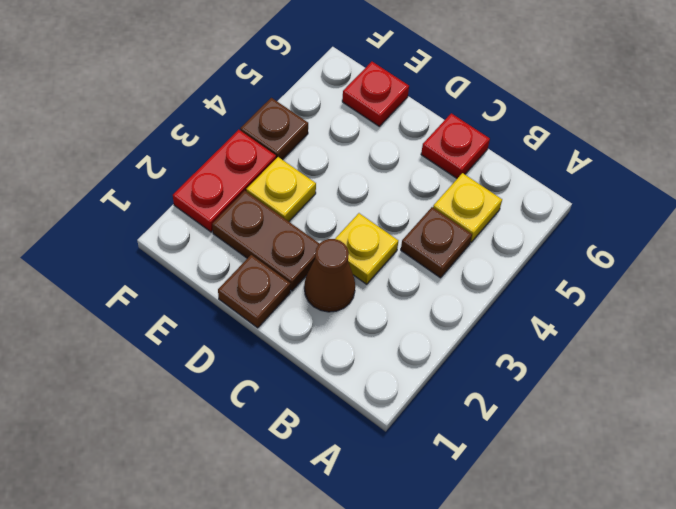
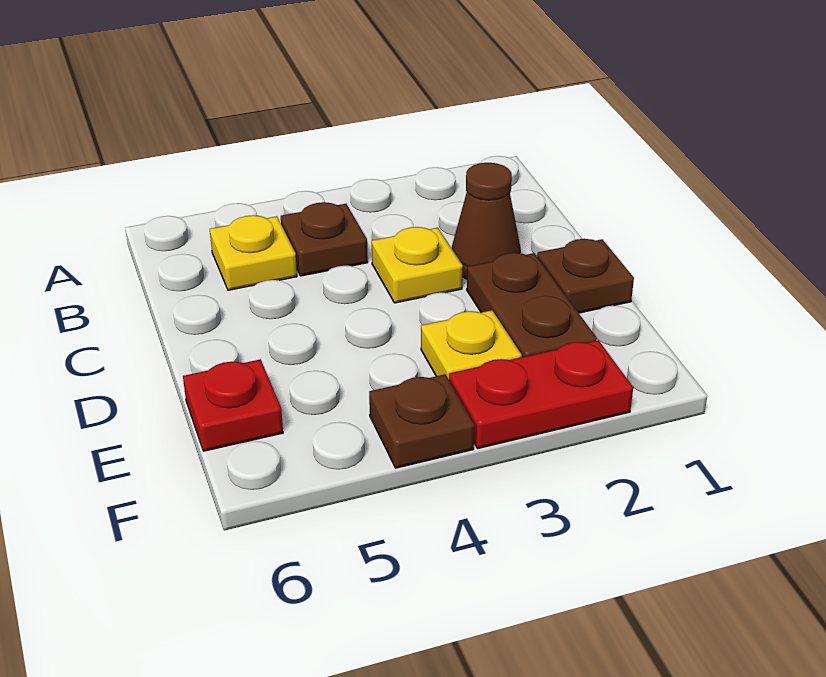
red plate C6 level 1 -> none

